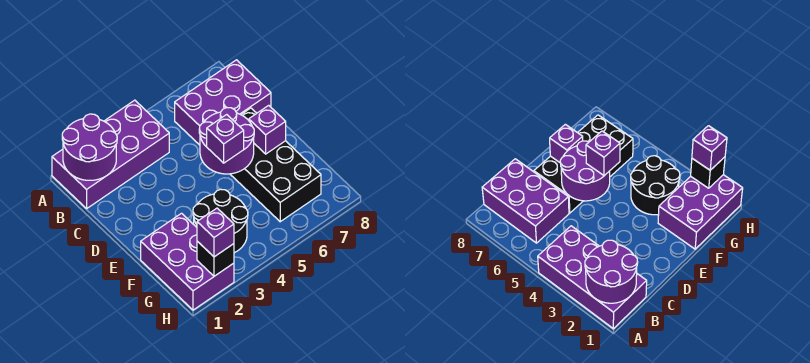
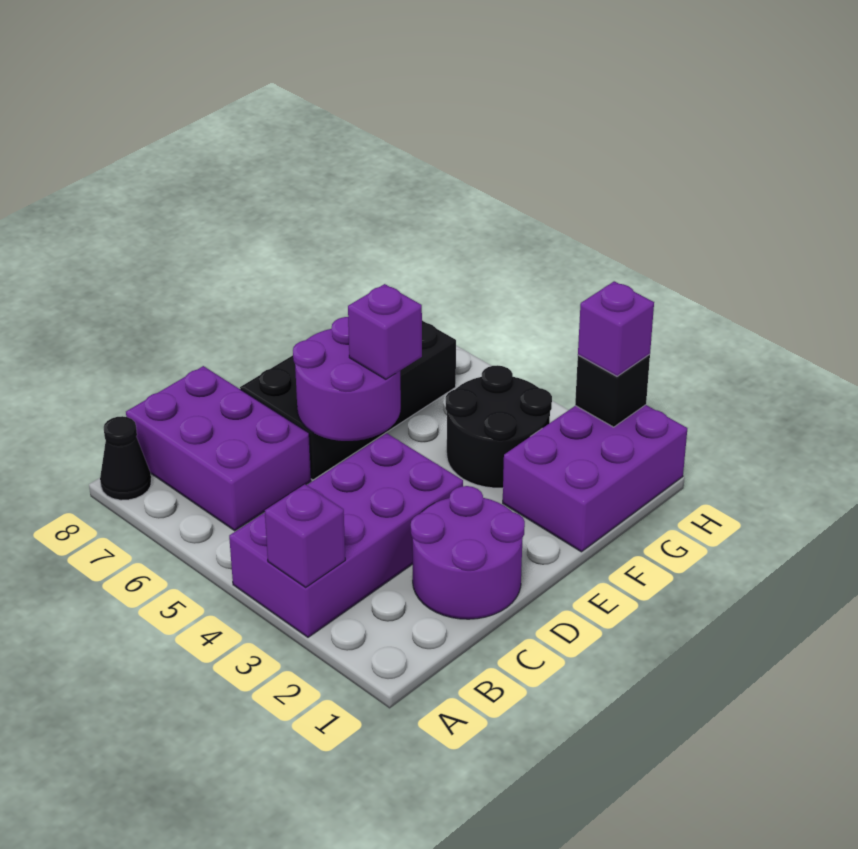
purple brick A1:B4 level 1 -> purple brick A3:D4 level 1
purple round brick A1:B2 level 2 -> purple round brick C1:D2 level 1
none -> black cone A8 level 1
purple brick E7 level 2 -> purple brick A3 level 2

